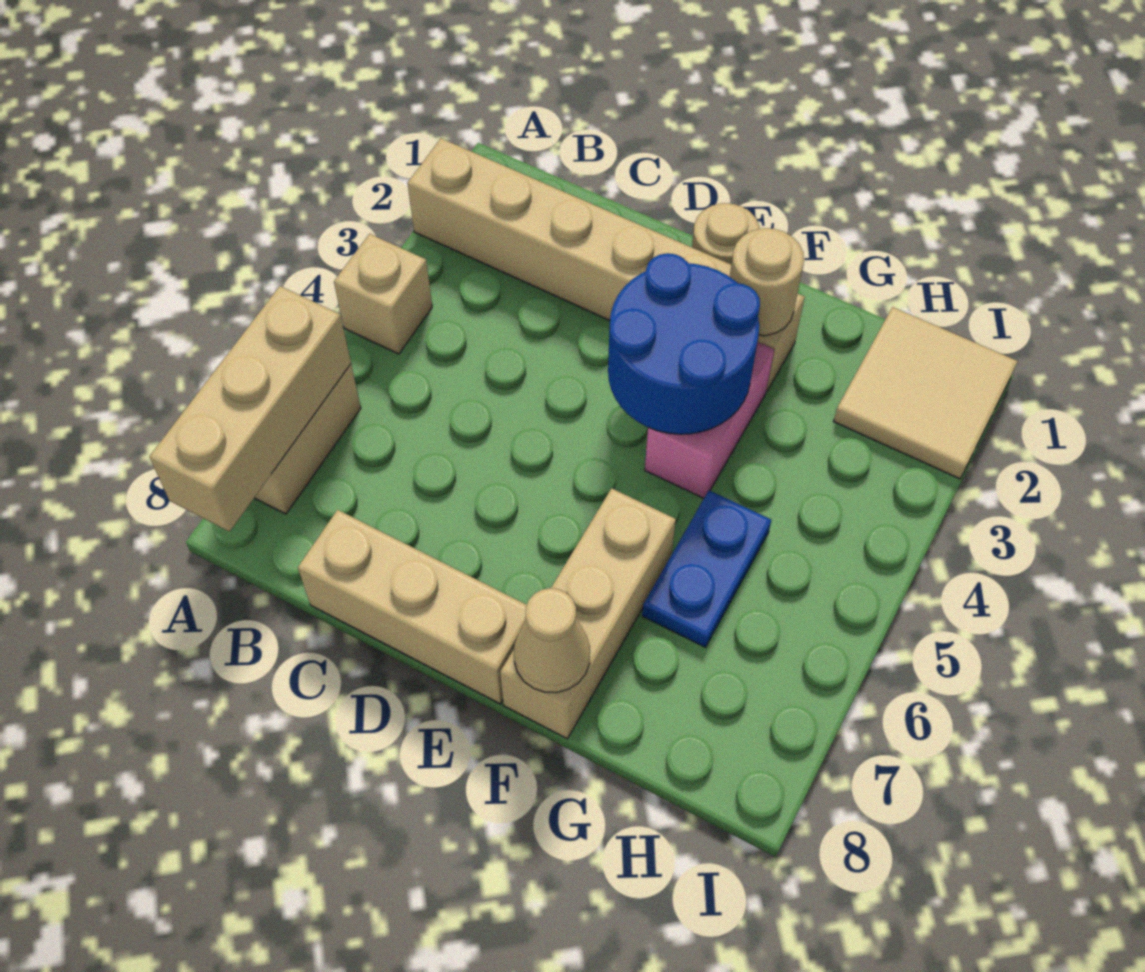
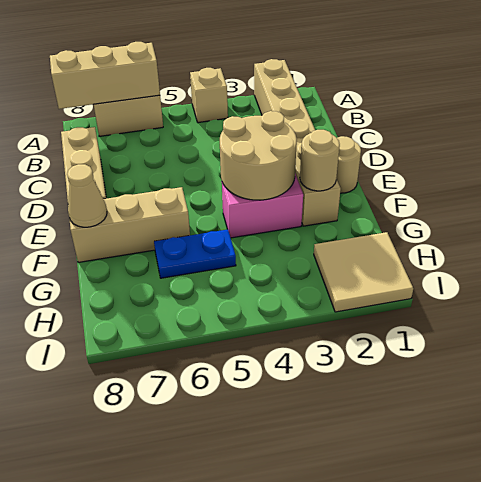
blue round brick E3:F4 level 2 -> tan round brick E3:F4 level 2

